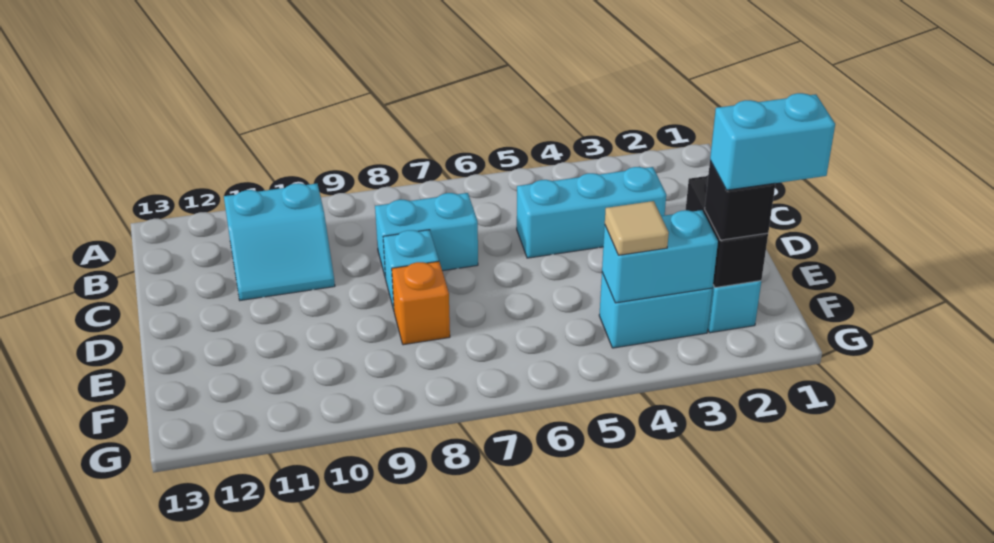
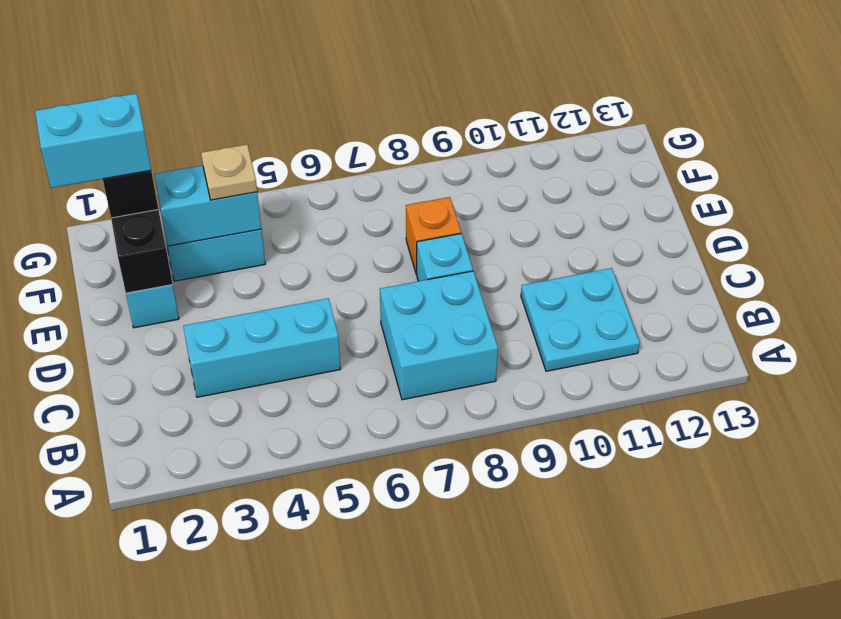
cyan slope B10:C11 level 1 top B -> cyan plate B10:C11 level 1
cyan brick C7:C8 level 1 -> cyan brick B7:C8 level 1
tan tile F4 level 3 -> tan plate F4 level 3

